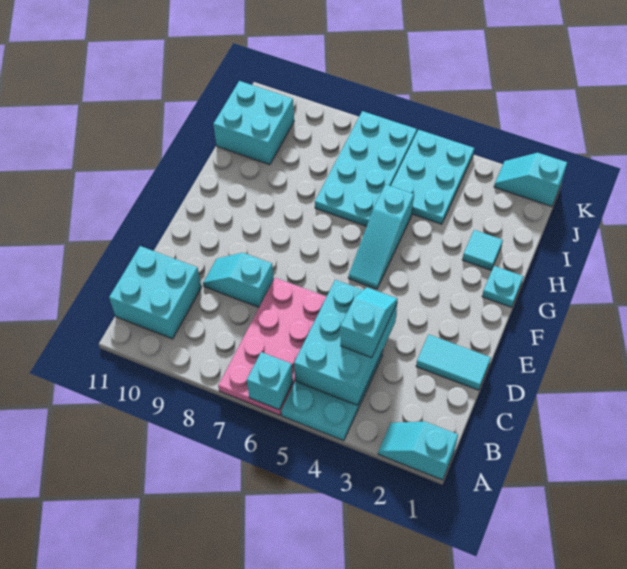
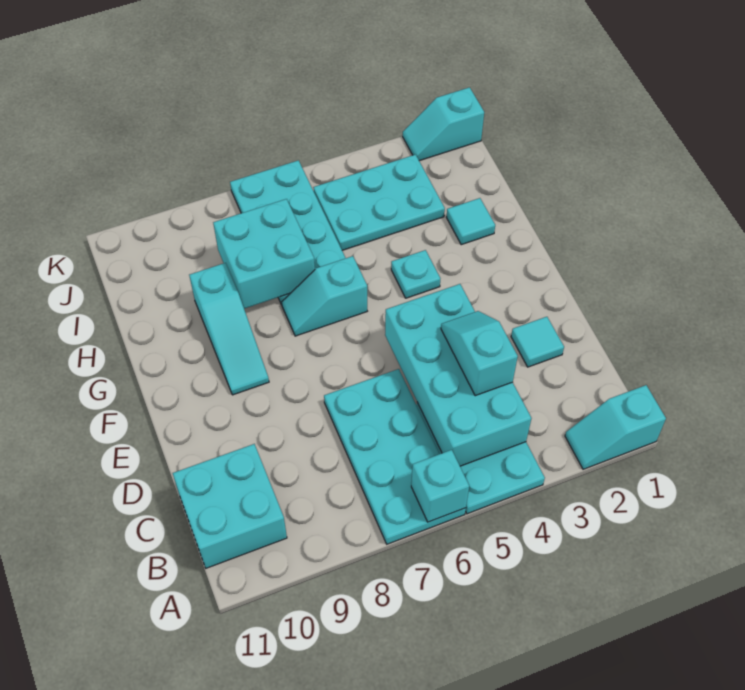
pink plate A6:D7 level 1 -> cyan plate A6:D7 level 1
cyan brick B4:D5 level 2 -> cyan brick B4:E5 level 2
cyan tile D1:D2 level 1 -> cyan tile D2 level 1
cyan slope D8:D9 level 1 top 8 -> cyan slope G6:G7 level 1 top 6
cyan slope F5:H5 level 1 top H -> cyan slope F9:H9 level 1 top H
cyan plate G1 level 1 -> cyan plate G4 level 1
cyan plate I4:K5 level 1 -> cyan plate I3:J5 level 1
cyan brick I10:J11 level 1 -> cyan brick H7:I8 level 2

